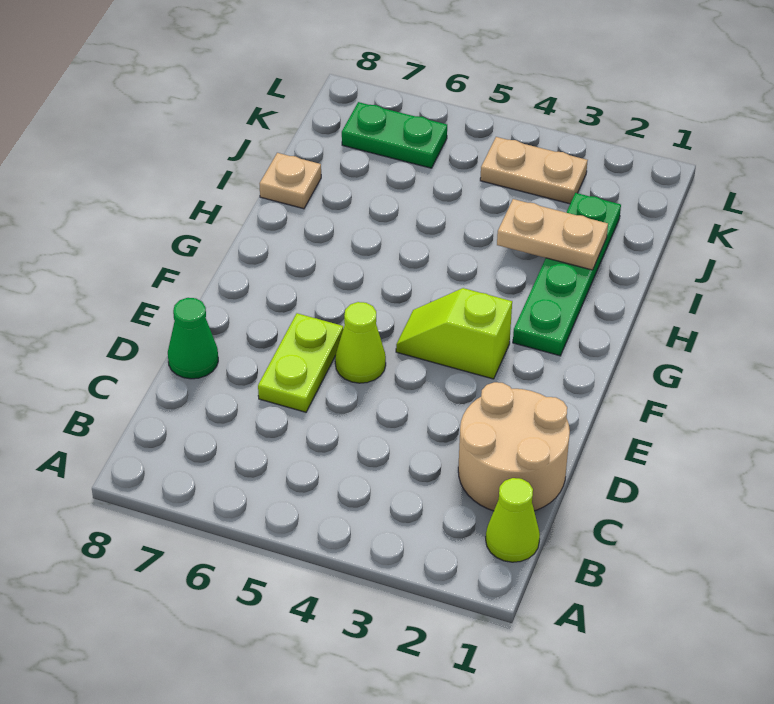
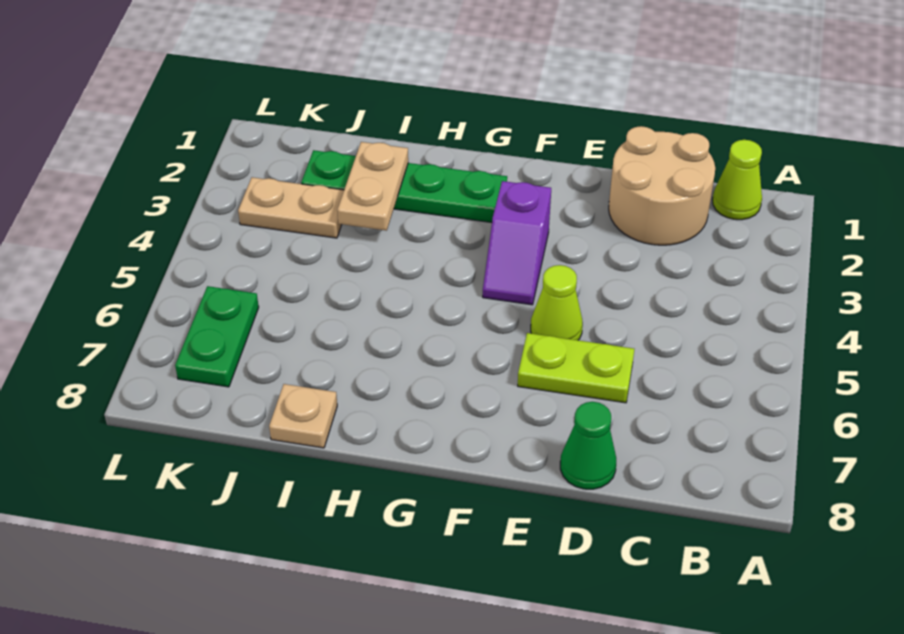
lime slope F3:F4 level 1 top 3 -> purple slope F3:F4 level 1 top 3
tan plate K3:K4 level 1 -> tan plate J3:K3 level 1

